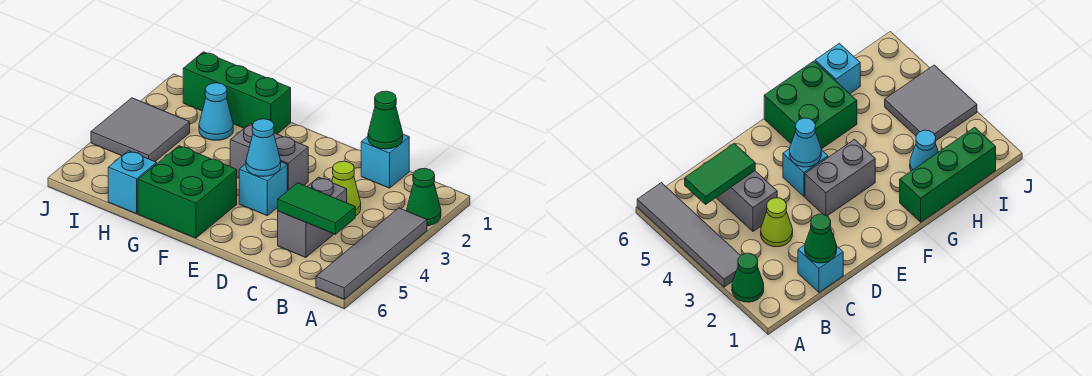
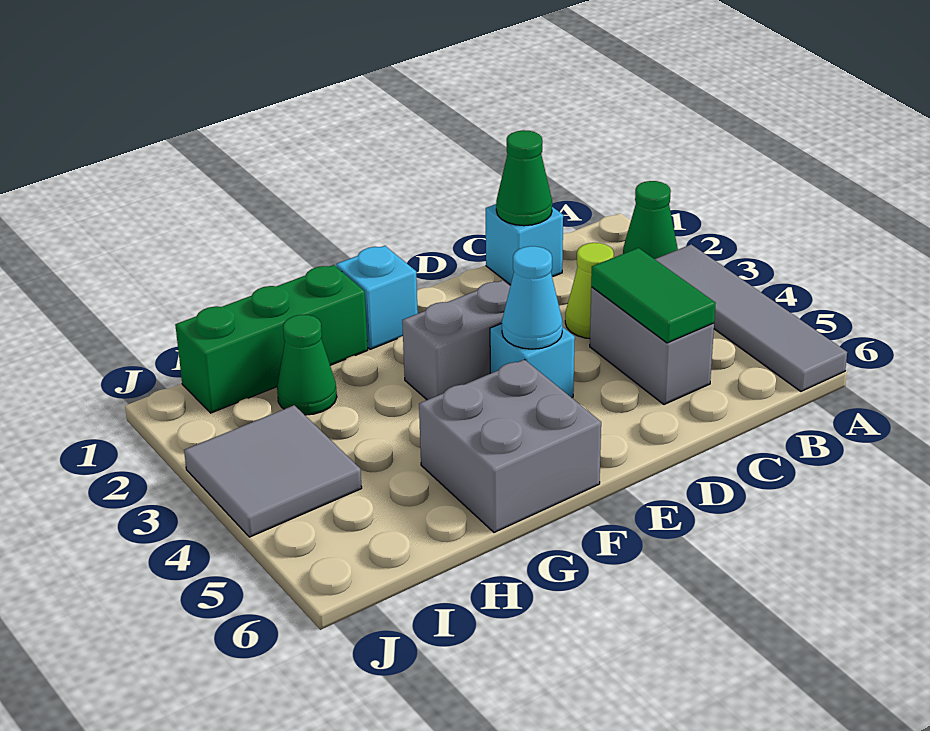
green tile B5:C5 level 2 -> green tile C4:C5 level 2
green brick F5:G6 level 1 -> grey brick F5:G6 level 1
cyan cone H2 level 1 -> green cone H2 level 1
cyan brick H6 level 1 -> cyan brick F1 level 1

